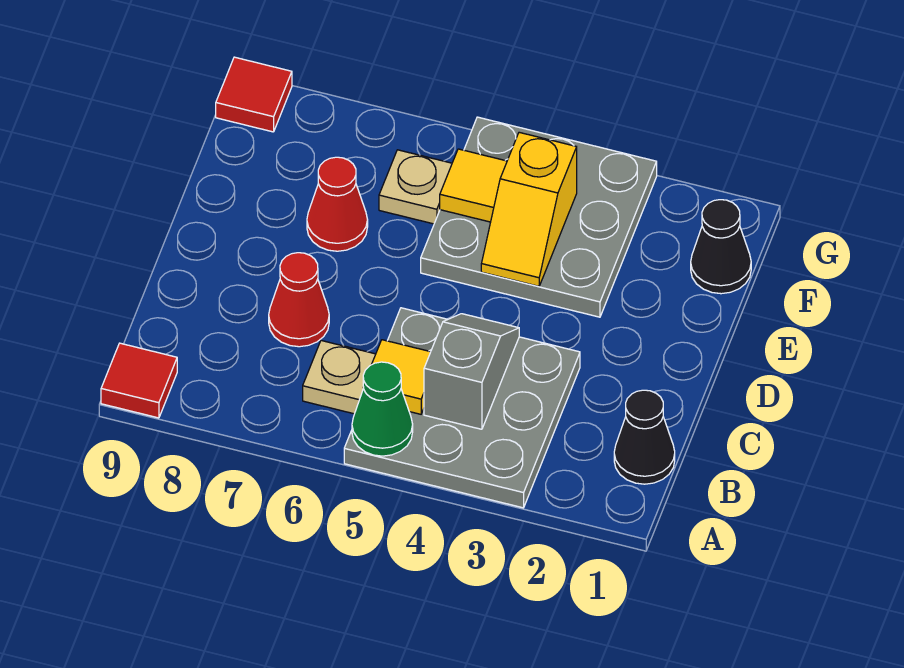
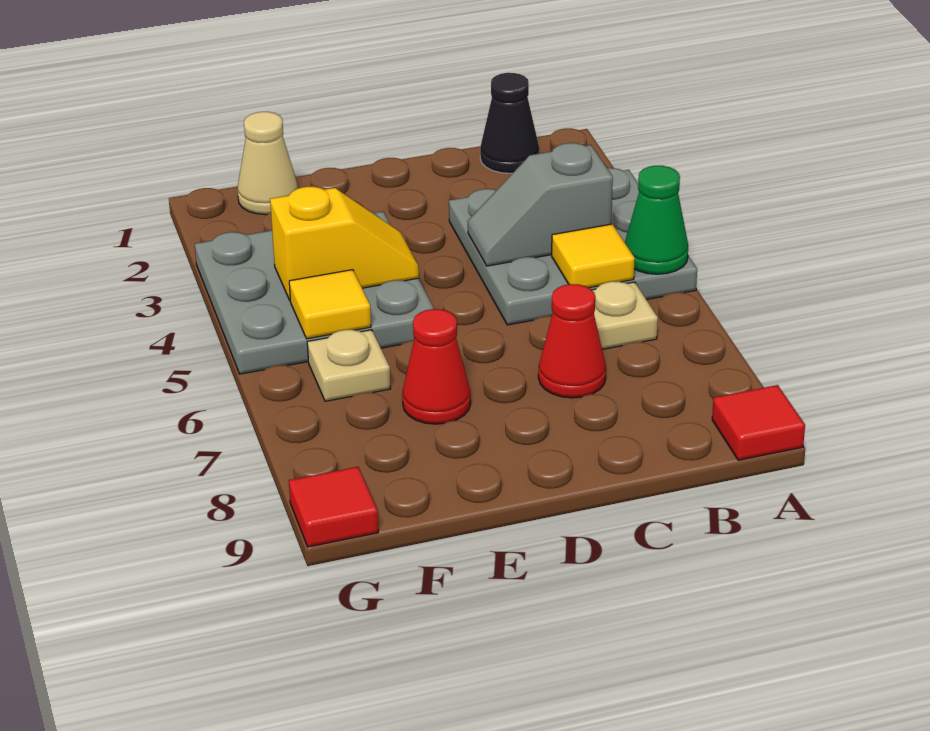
black cone F1 level 1 -> tan cone F1 level 1

